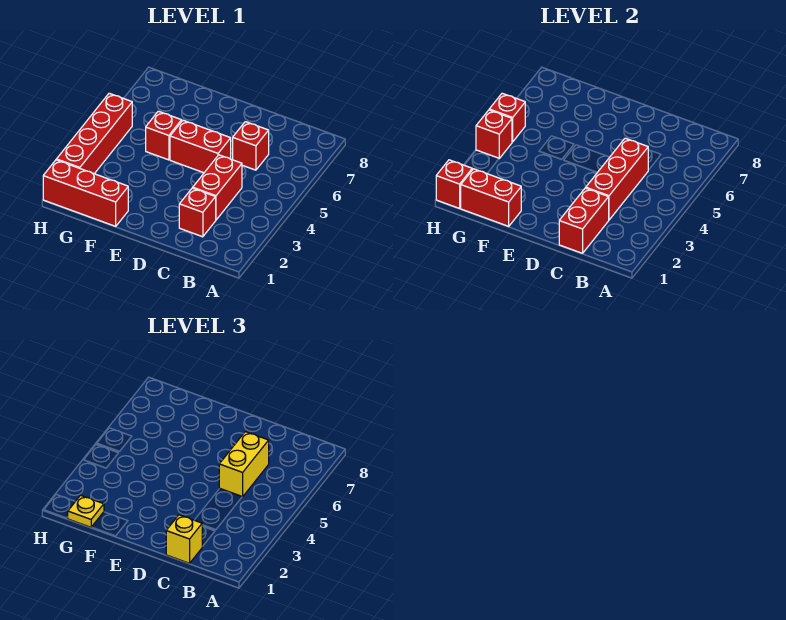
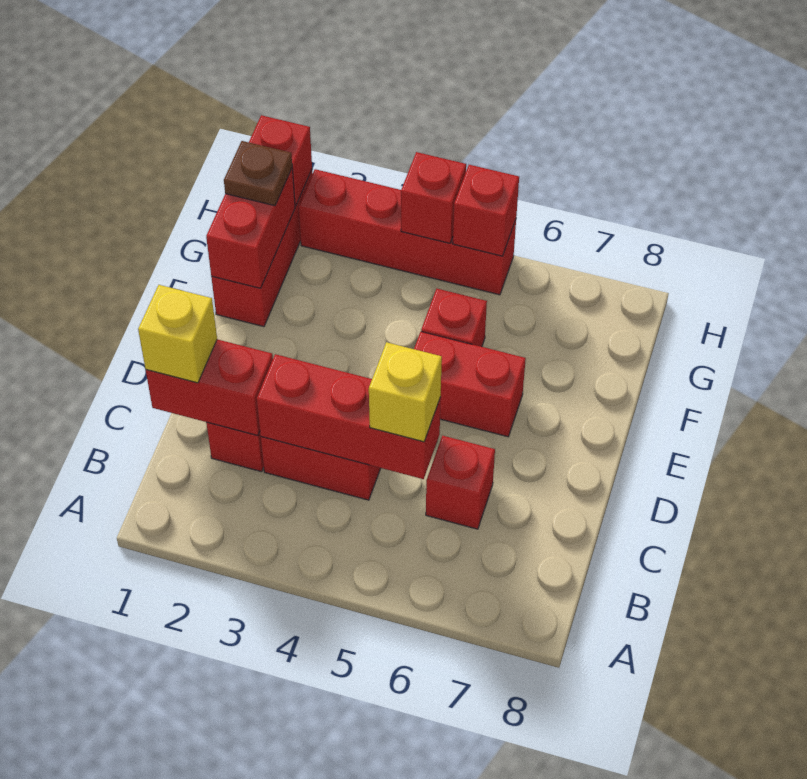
yellow brick C5:C6 level 3 -> yellow brick C5 level 3
red brick D5:E5 level 1 -> red brick E5:E6 level 1
yellow plate G1 level 3 -> brown plate G1 level 3

